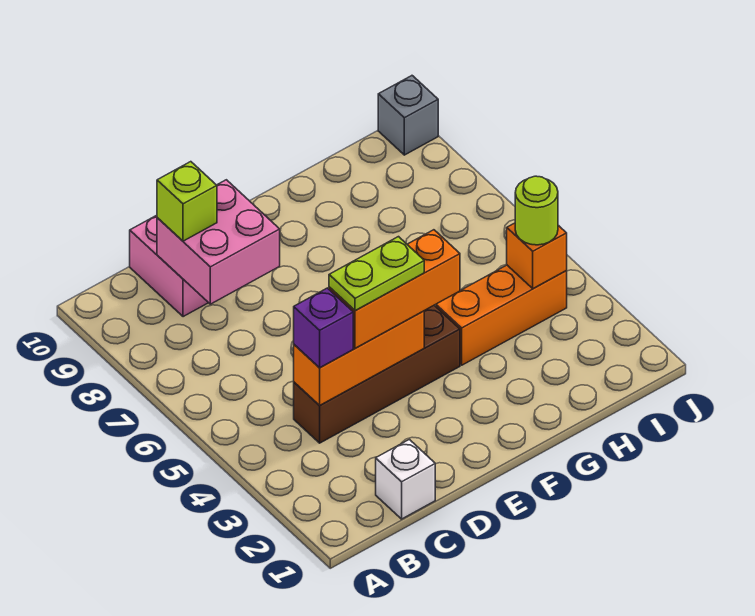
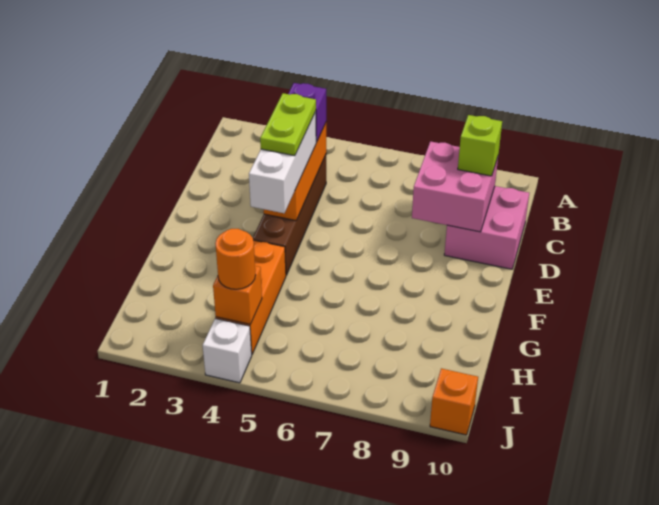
white brick C1 level 1 -> white brick J4 level 1
orange brick D4:F4 level 3 -> white brick D4:F4 level 3
lime round brick I4 level 3 -> orange round brick I4 level 3
grey brick J10 level 1 -> orange brick J10 level 1

